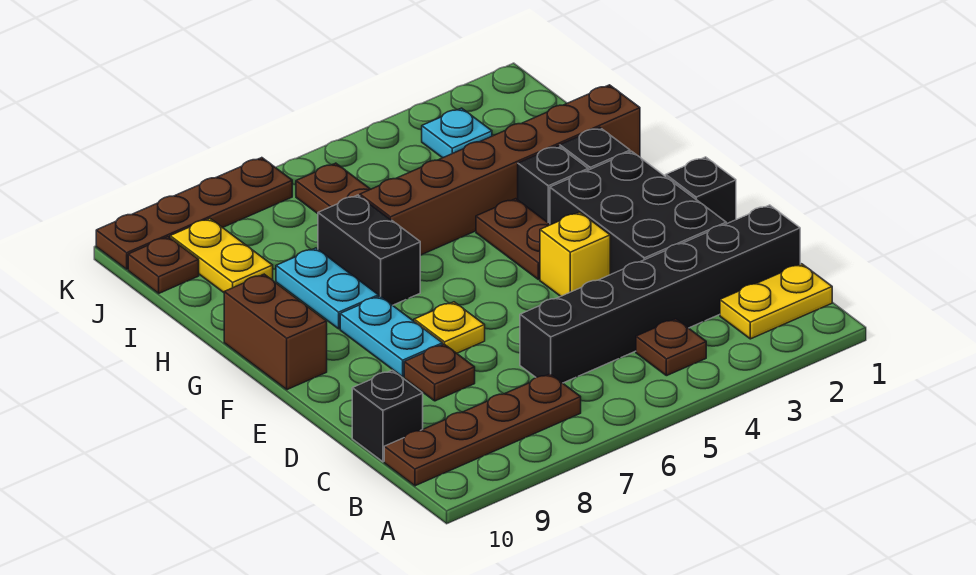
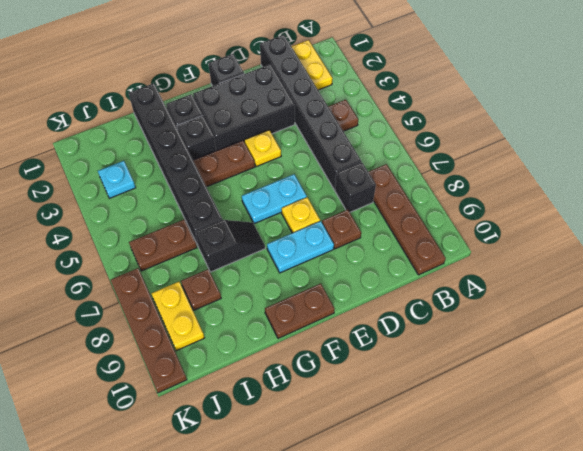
black brick C10 level 1 -> black brick C7 level 1
yellow brick E4 level 1 -> yellow plate E4 level 1
brown brick F10:G10 level 1 -> brown plate F10:G10 level 1
black brick G7:H7 level 1 -> black slope G7:H7 level 1 top H
cyan plate G8:H8 level 1 -> cyan plate E6:F6 level 1
brown brick H1:H6 level 1 -> black brick H1:H6 level 1
yellow plate I9:J9 level 1 -> yellow plate J8:J9 level 1
brown plate J10 level 1 -> brown plate I8 level 1

